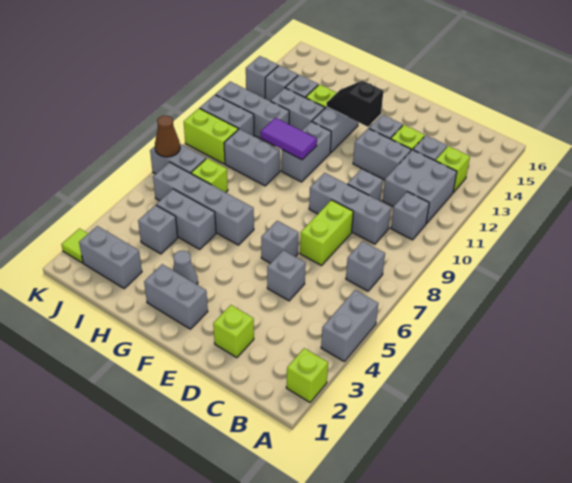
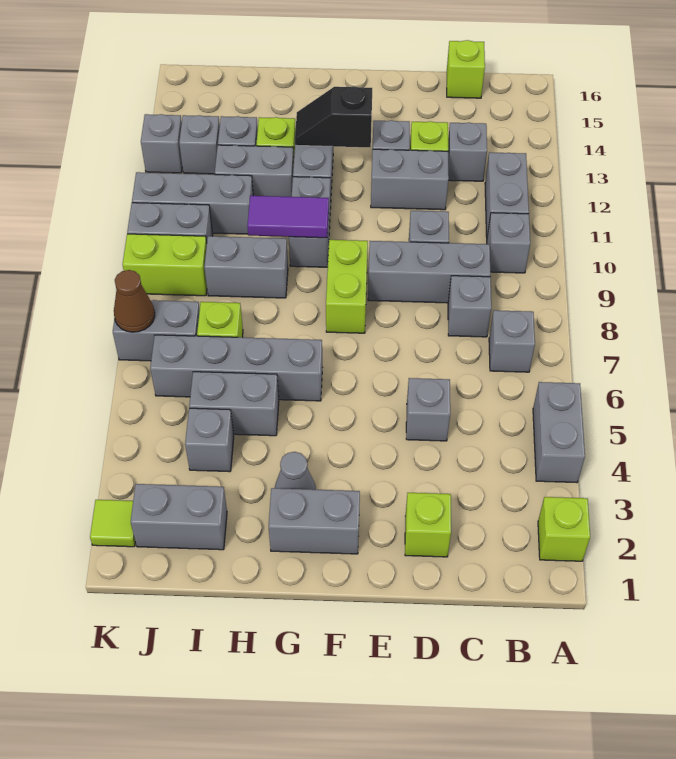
grey brick B11:C12 level 1 -> grey brick B11:B12 level 1
lime brick B13 level 1 -> lime brick C16 level 1
lime brick D7:D8 level 1 -> lime brick F8:F9 level 1
grey brick E6 level 1 -> grey brick C8 level 1

